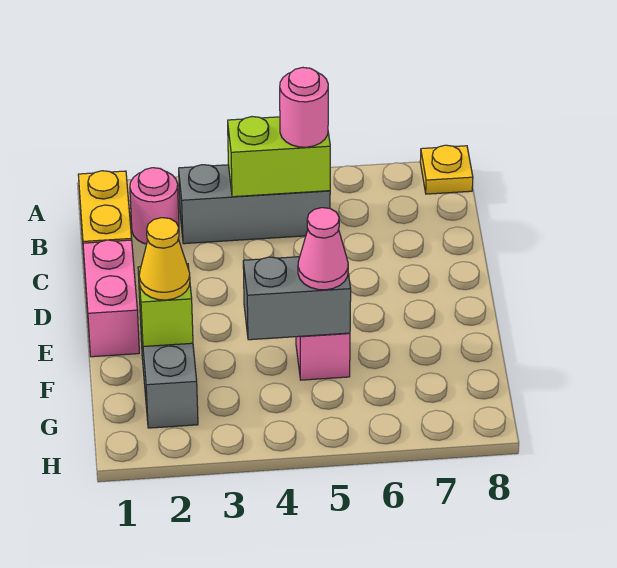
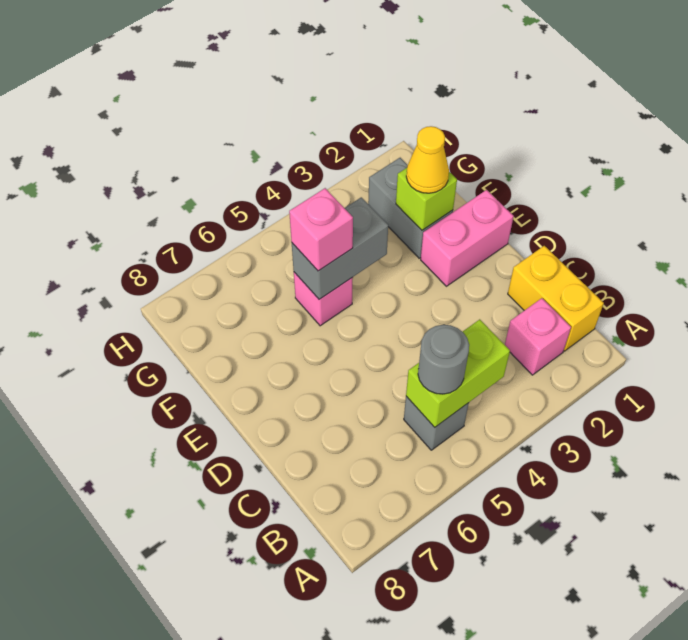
yellow plate A8 level 1 -> none
pink round brick B2 level 1 -> pink brick B2 level 1
grey brick B3:B5 level 1 -> grey brick B5 level 1
pink round brick B5 level 3 -> grey round brick B5 level 3
pink brick D1:E1 level 1 -> pink brick E1:E2 level 1
pink cone F5 level 3 -> pink brick F5 level 3

